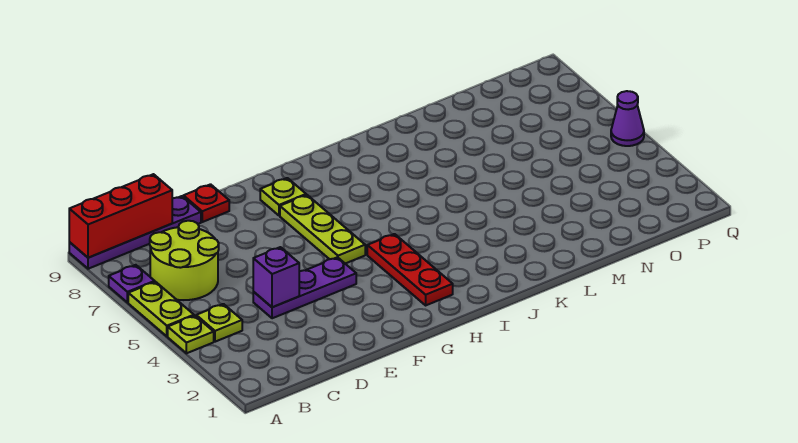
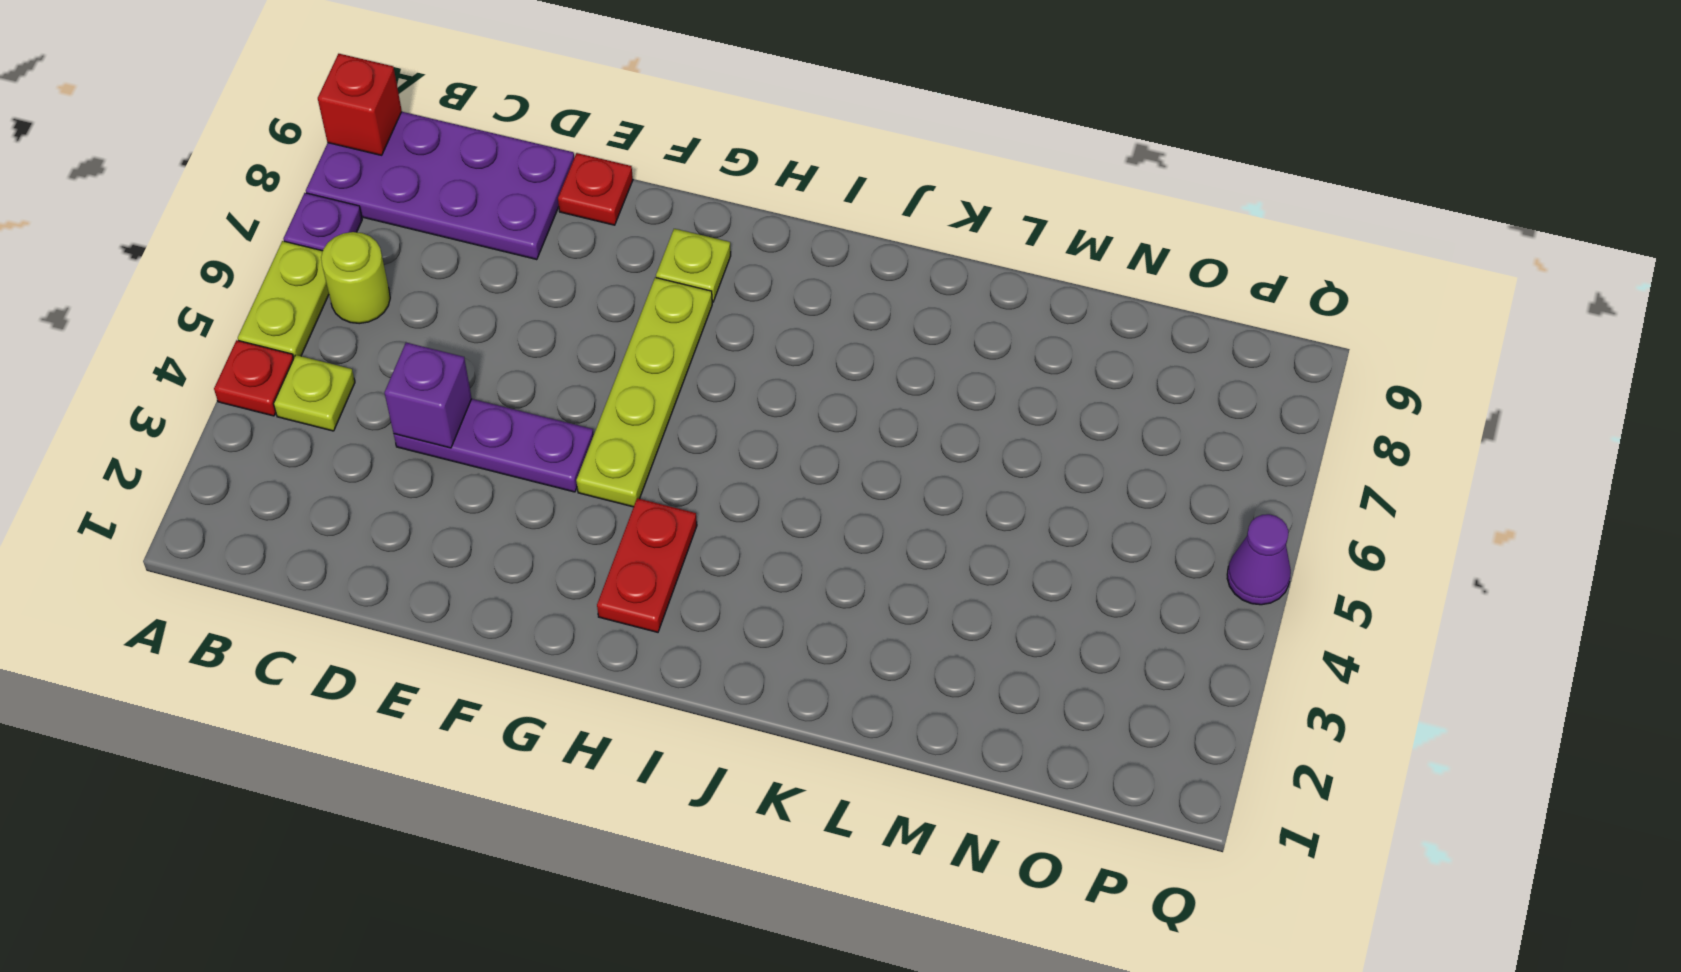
lime plate A4 level 1 -> red plate A4 level 1
purple plate A9:D9 level 1 -> purple plate A8:D9 level 1
red brick A9:C9 level 2 -> red brick A9 level 2
lime round brick B6:C7 level 1 -> lime round brick B6 level 1
lime plate G5:G7 level 1 -> lime plate G4:G7 level 1
red plate H2:H4 level 1 -> red plate H2:H3 level 1

